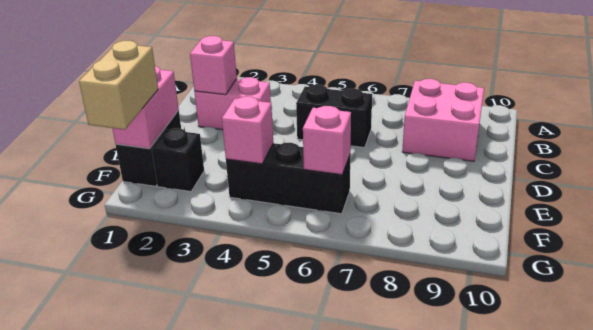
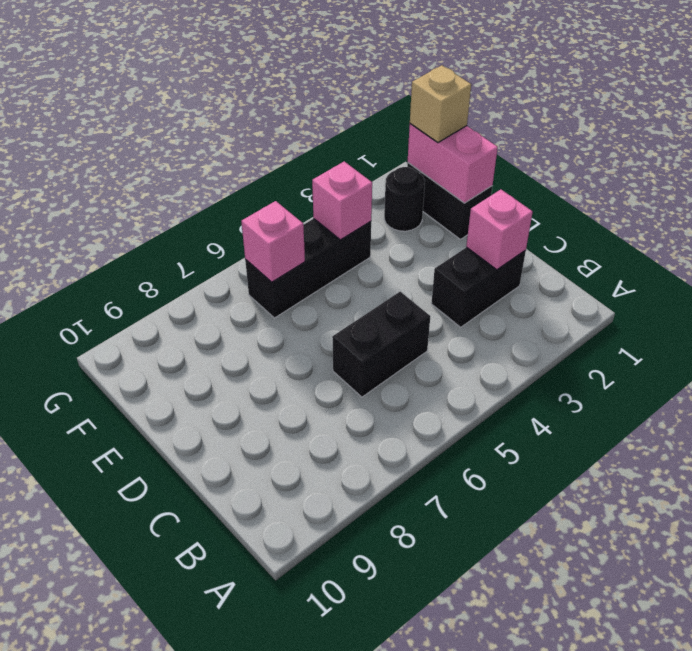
pink brick B8:C9 level 1 -> none
pink brick C2:C3 level 1 -> black brick C2:C3 level 1
tan brick F1:G1 level 3 -> tan brick F1 level 3
black brick F2 level 1 -> black round brick F2 level 1

